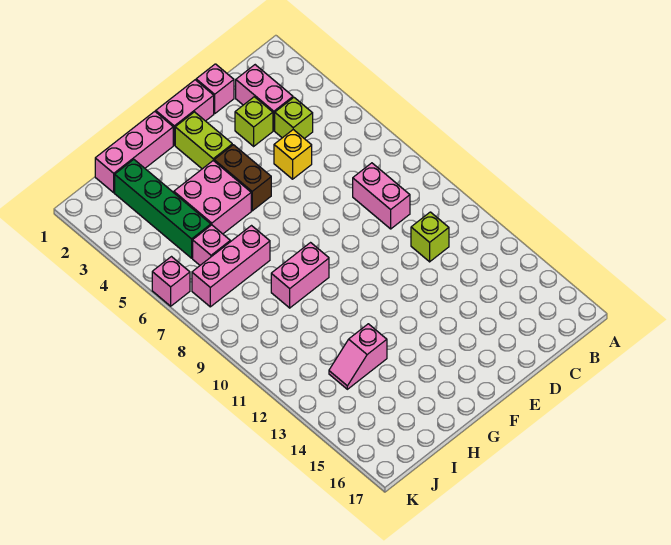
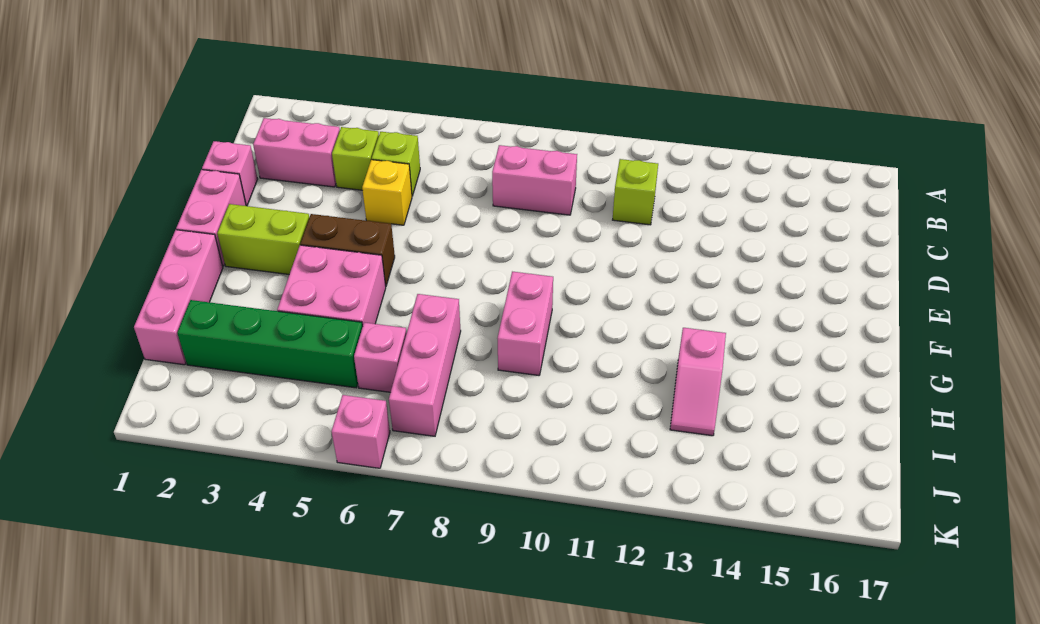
lime brick D3 level 1 -> lime brick C5 level 1

